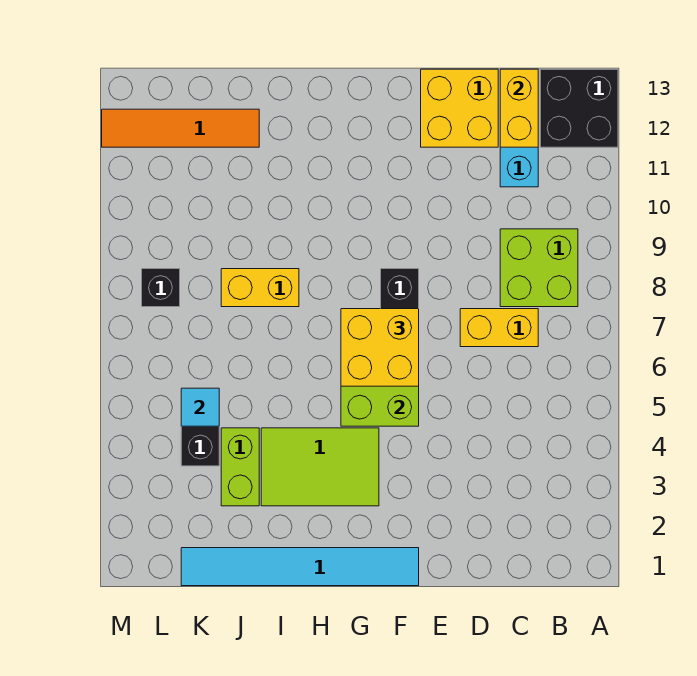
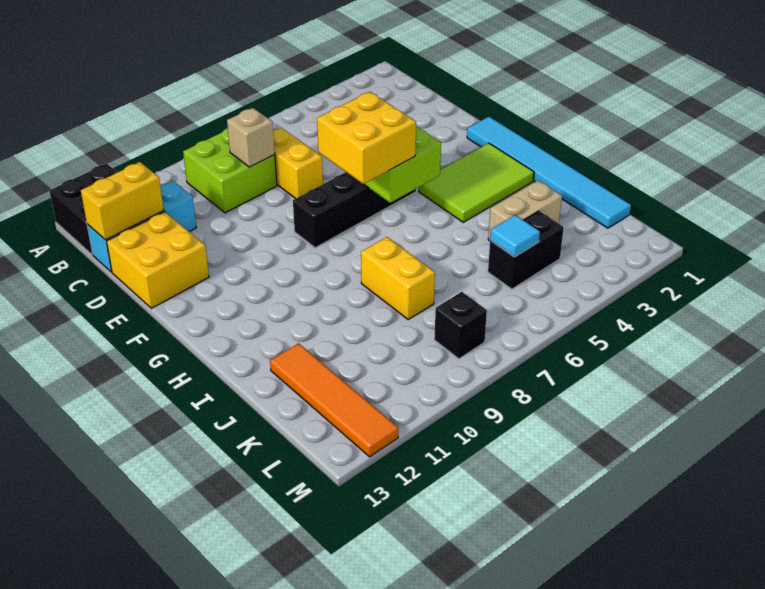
none -> tan brick C8 level 2
lime tile G3:I4 level 1 -> lime tile G2:H4 level 1
lime brick J3:J4 level 1 -> tan brick J3:J4 level 1

